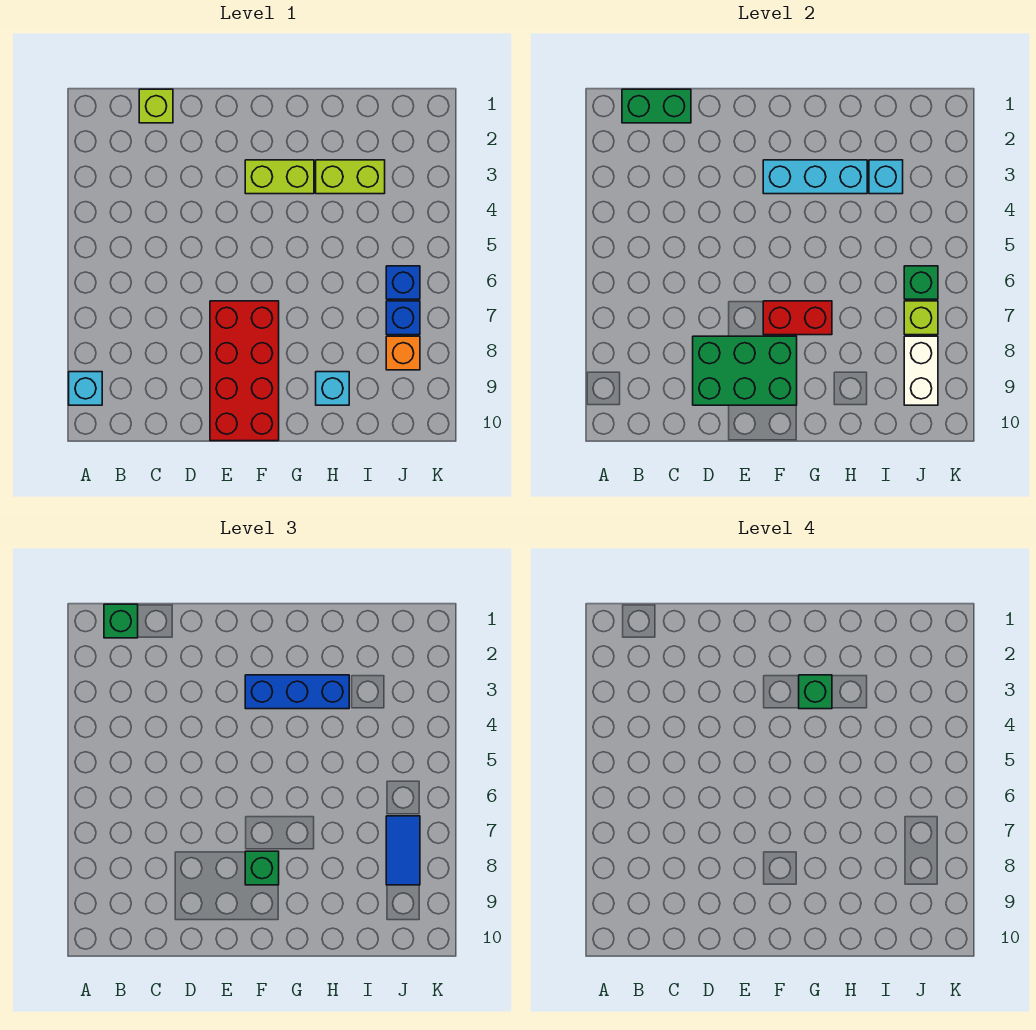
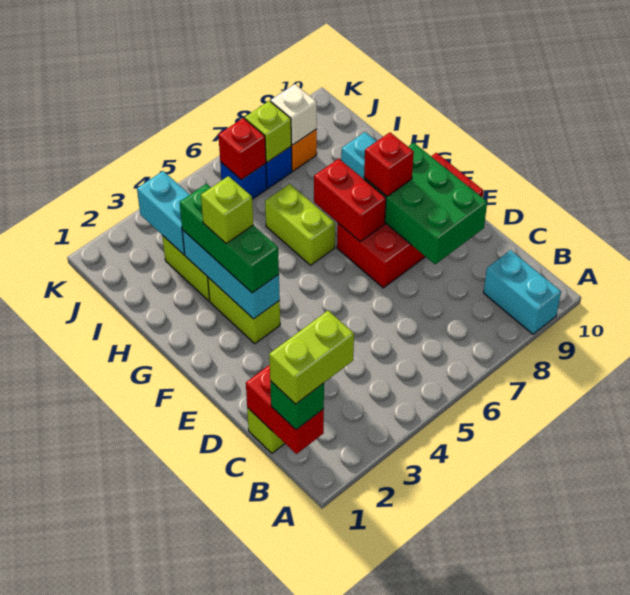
cyan brick A9 level 1 -> cyan brick A9:B9 level 1
green brick B1:C1 level 2 -> red brick B1:C1 level 2
none -> lime brick B1:B2 level 4
blue brick F3:H3 level 3 -> green brick F3:H3 level 3
green brick F8 level 3 -> red brick F8 level 3
green brick G3 level 4 -> lime brick G3 level 4
none -> lime brick G6:H6 level 1
cyan brick I3 level 2 -> cyan brick I3:J3 level 2
green brick J6 level 2 -> red brick J6 level 2
blue tile J7:J8 level 3 -> none
white brick J8:J9 level 2 -> white brick J8 level 2

